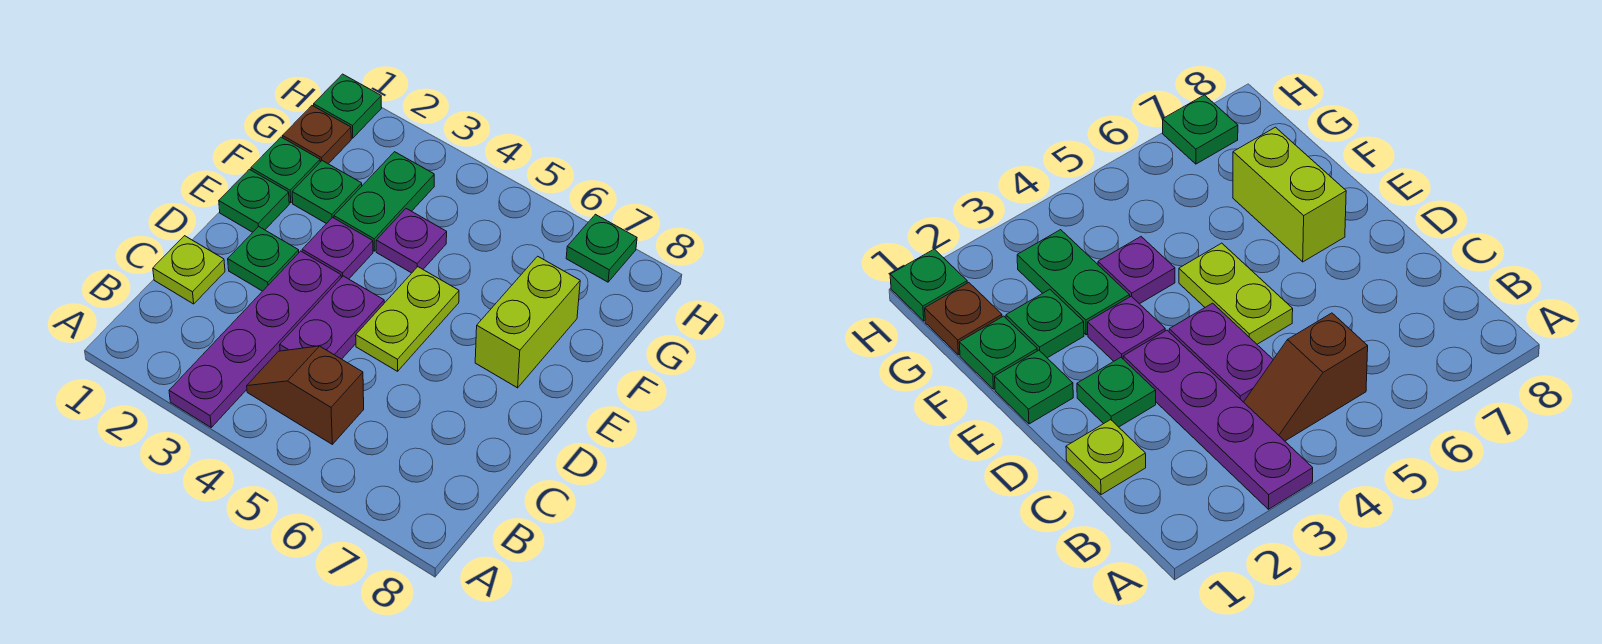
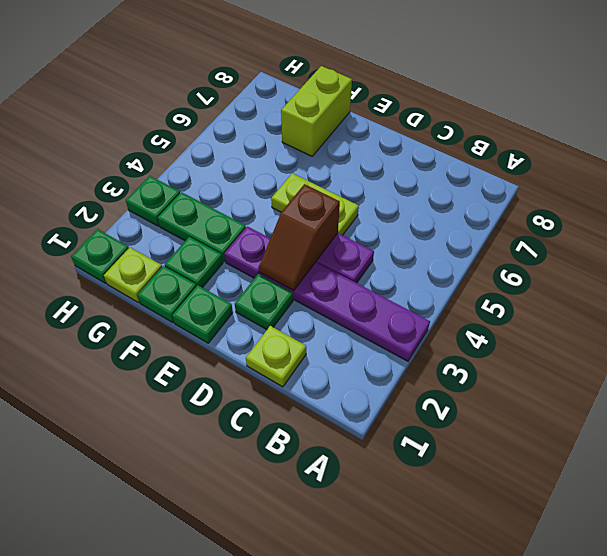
brown slope B4:B5 level 1 top 5 -> brown slope D3:D4 level 2 top 4
lime brick E7:F7 level 1 -> lime brick F7:F8 level 1
purple plate F4 level 1 -> none
brown plate G1 level 1 -> lime plate G1 level 1
green plate H7 level 1 -> green plate H3 level 1

